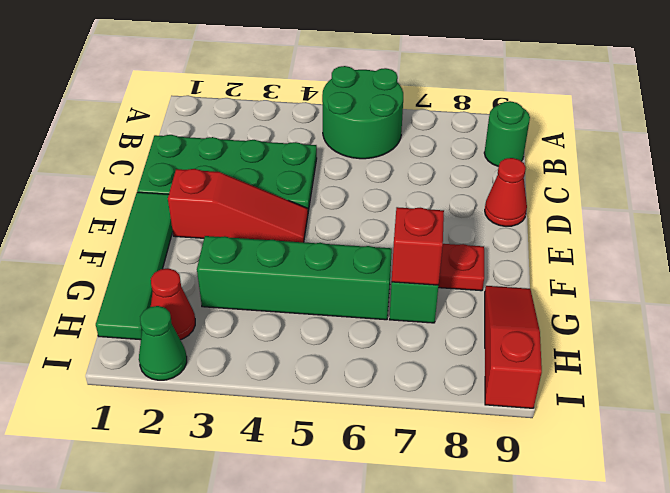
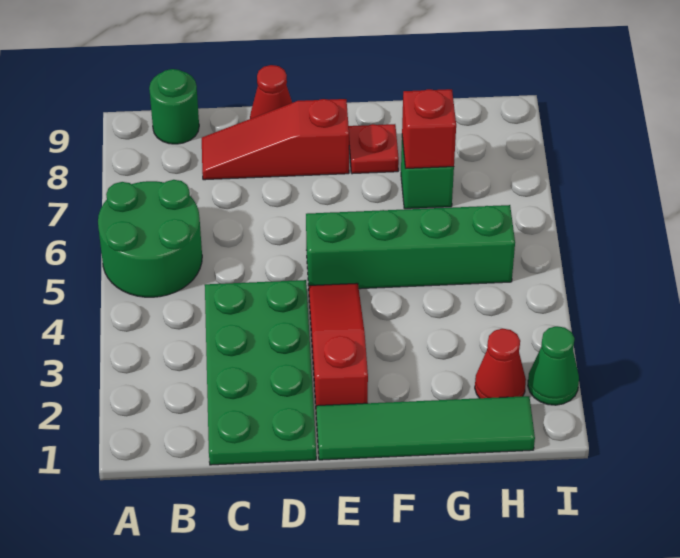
green brick G3:G6 level 1 -> green brick E5:H5 level 1
red slope G9:I9 level 1 top I -> red slope C8:E8 level 1 top E

